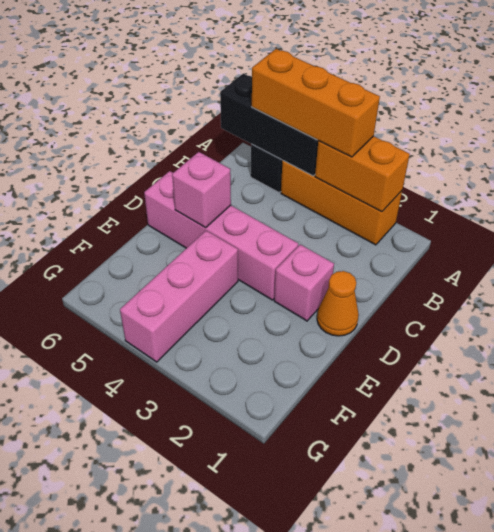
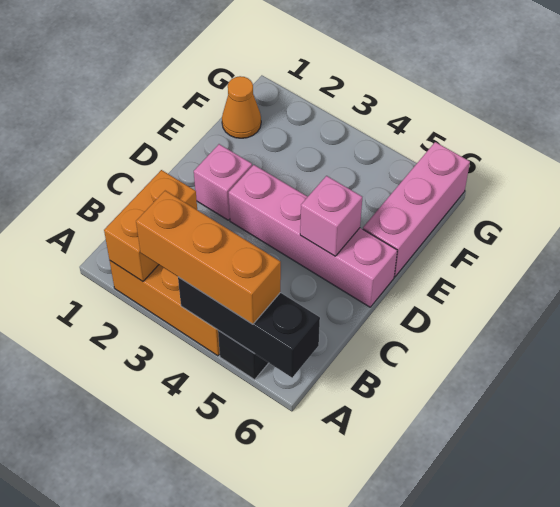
orange brick A2:A3 level 2 -> orange brick A2:B2 level 2
orange cone D1 level 1 -> orange cone F1 level 1
pink brick E4:G4 level 1 -> pink brick E6:G6 level 1

